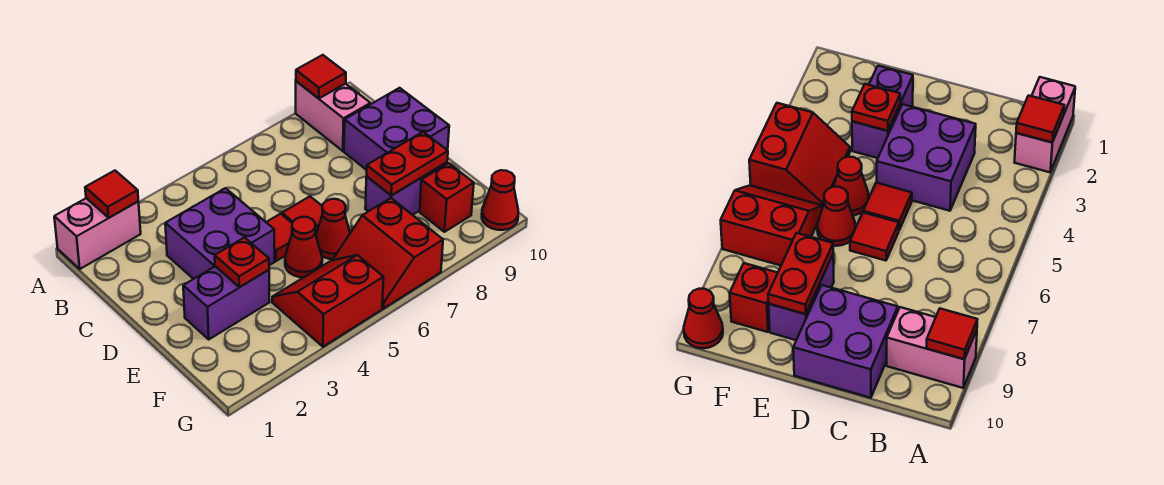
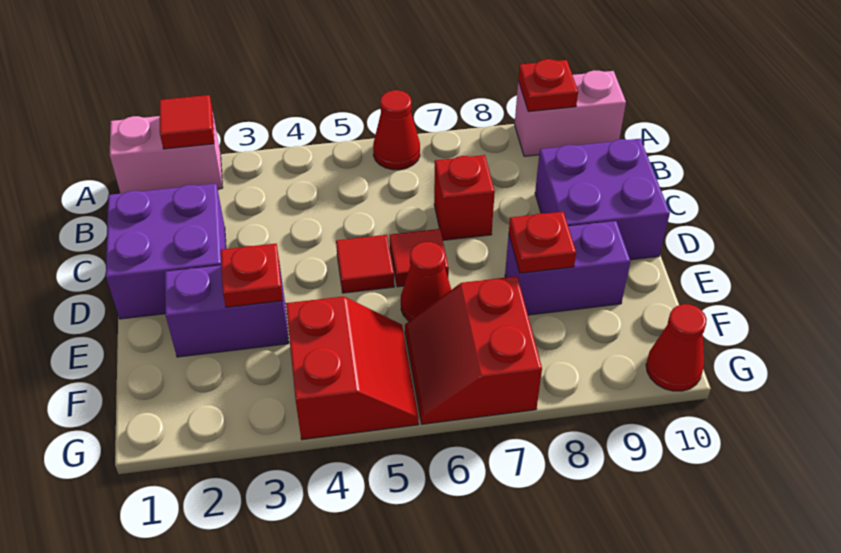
pink brick A9:B9 level 1 -> pink brick A9:A10 level 1
red tile A9 level 2 -> red plate A9 level 2
purple brick C3:D4 level 1 -> purple brick C1:D2 level 1
red cone E5 level 1 -> red cone A6 level 1
red plate E8:E9 level 2 -> red plate E8 level 2
red slope F4:G5 level 1 top G -> red slope F4:G5 level 1 top 4
red brick F9 level 1 -> red brick C7 level 1

